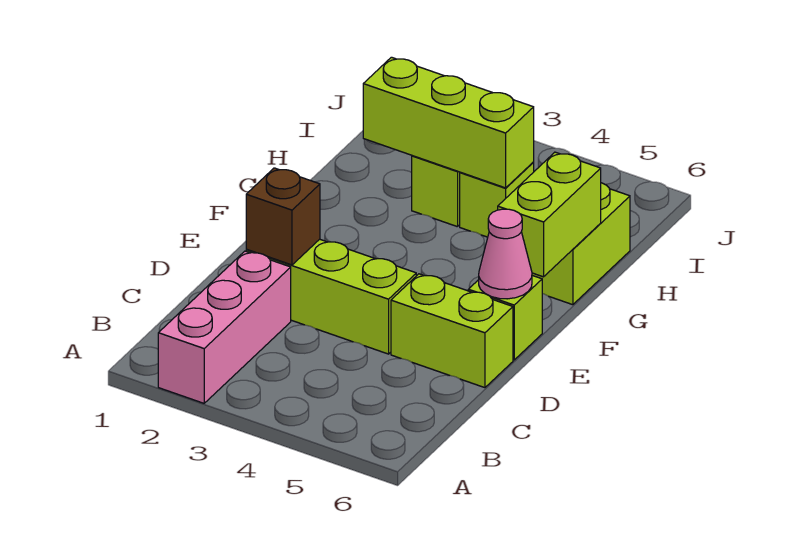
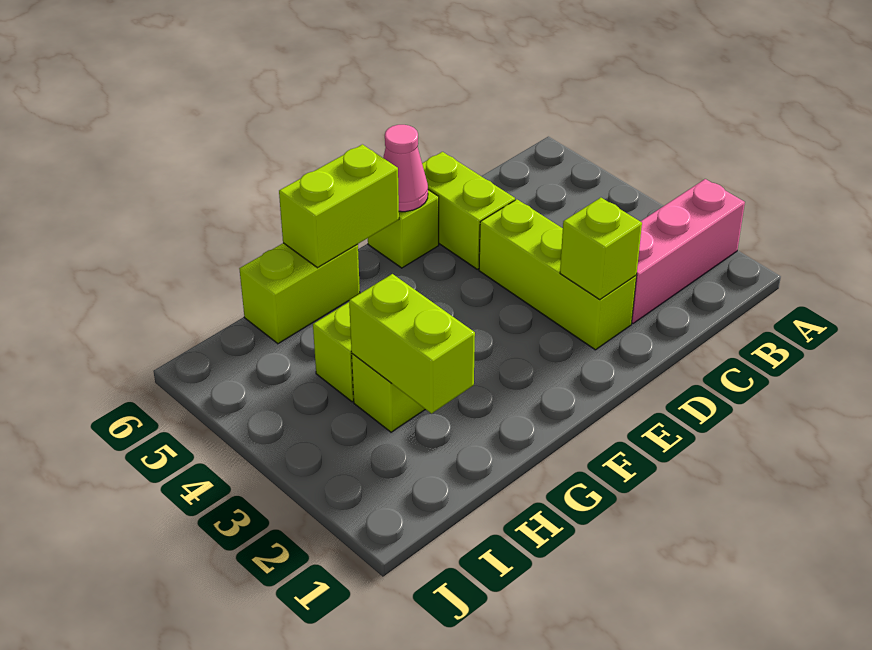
brown brick D2 level 2 -> lime brick D2 level 2
lime brick H2:H4 level 2 -> lime brick H2:H3 level 2

